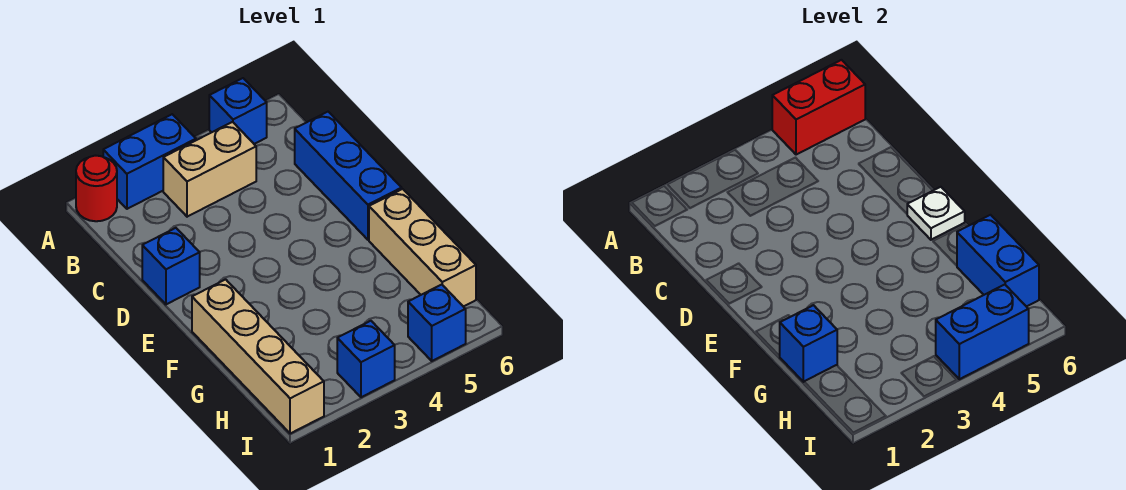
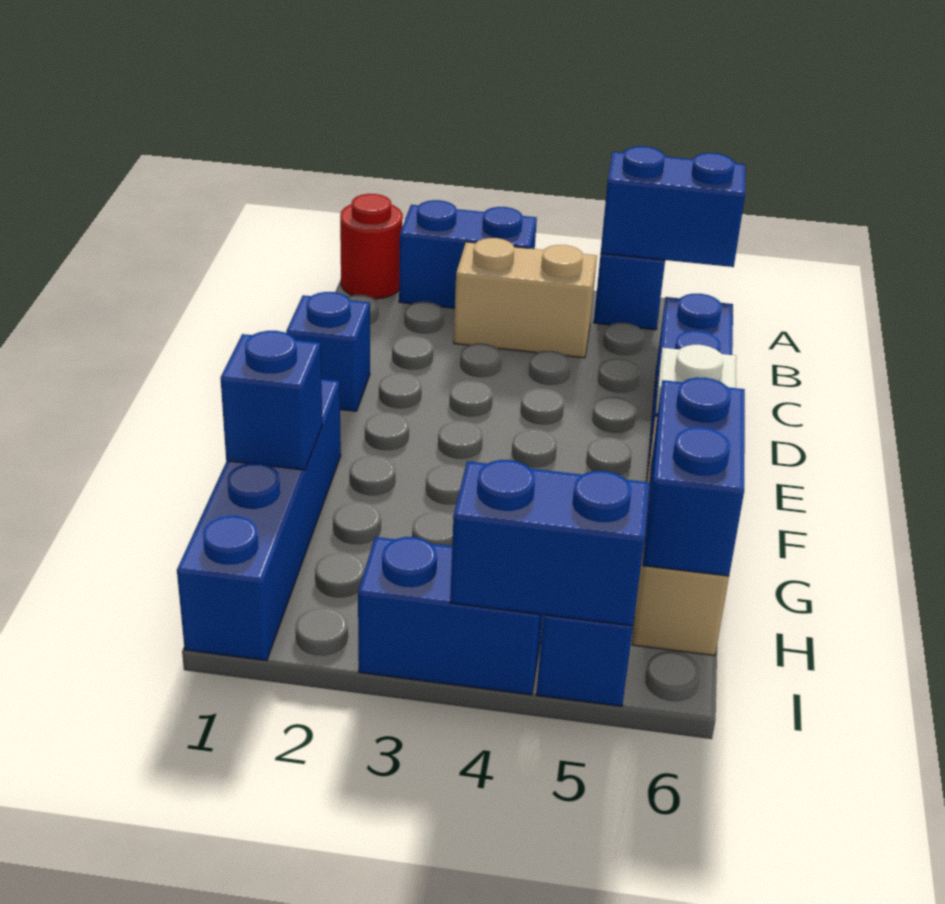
red brick A5:A6 level 2 -> blue brick A5:A6 level 2
tan brick F1:I1 level 1 -> blue brick F1:I1 level 1
blue brick I3 level 1 -> blue brick I3:I4 level 1

